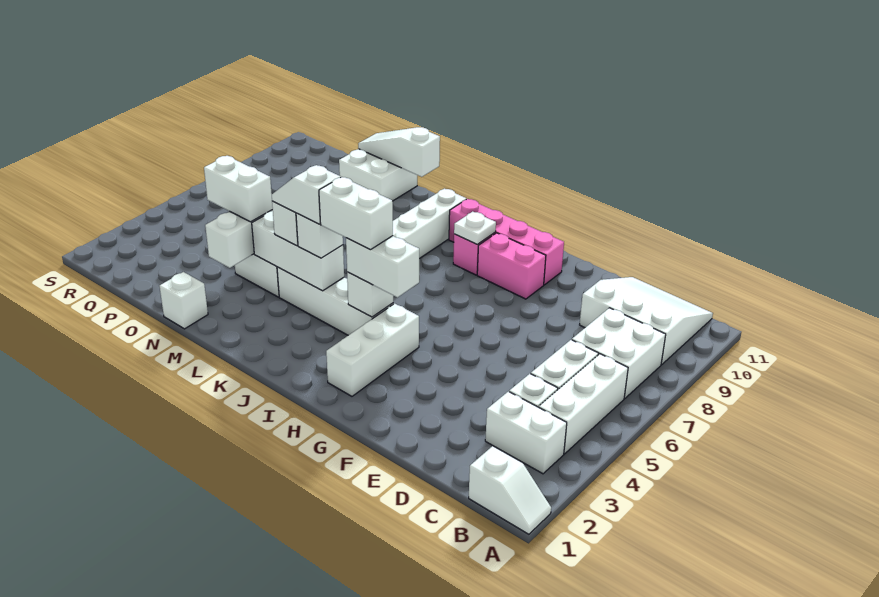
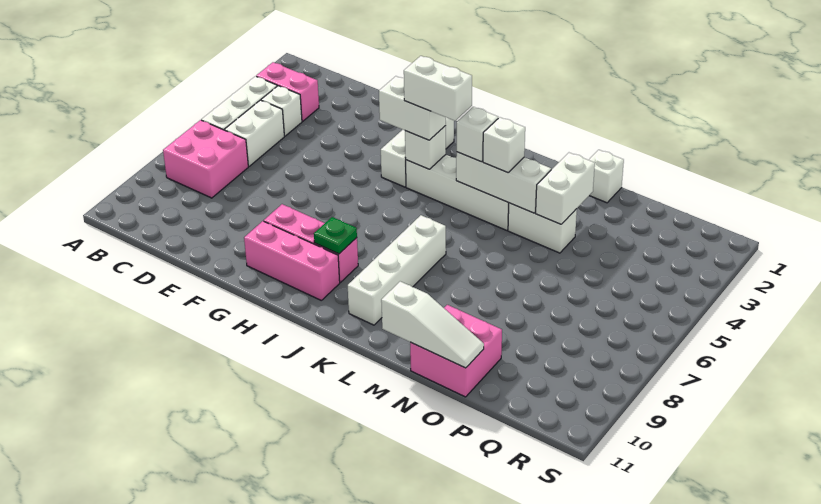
white slope A1:B1 level 1 top B -> none
white brick B3:C3 level 1 -> pink brick B3:C3 level 1
white brick B7:C8 level 1 -> pink brick B7:C8 level 1
white slope B9:D11 level 1 top 9 -> none
pink brick G10:J10 level 1 -> pink brick G10:I10 level 1
white plate I9 level 2 -> green plate I9 level 2
white slope K4:L4 level 4 top K -> none
white brick N4:O4 level 3 -> none
white brick N10:O11 level 1 -> pink brick N10:O11 level 1

